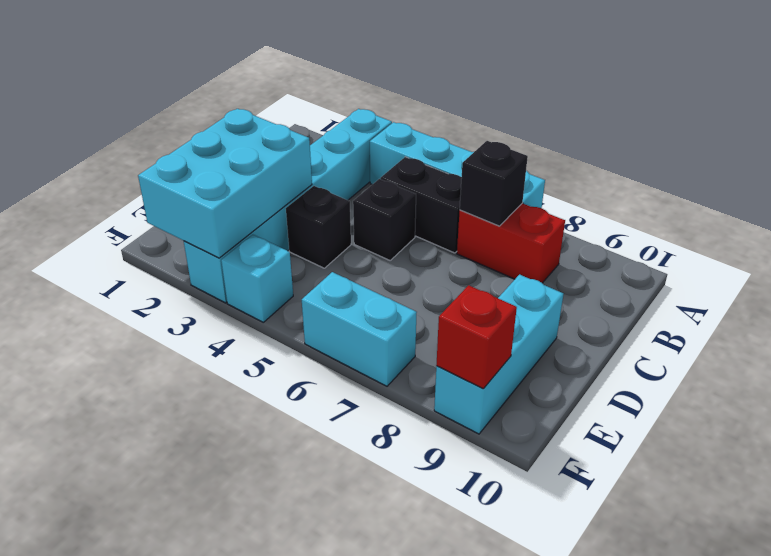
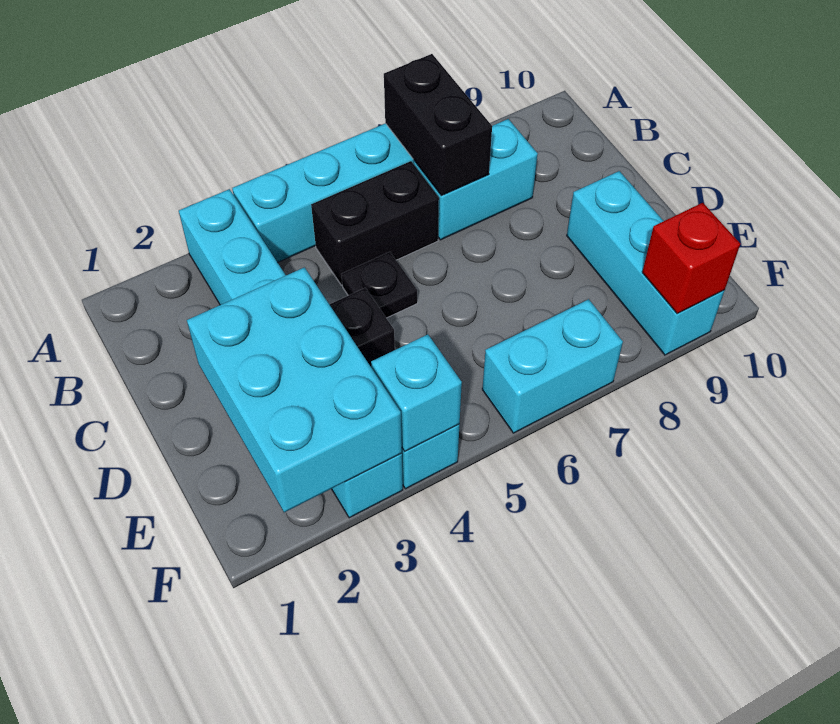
red brick B7:B8 level 1 -> cyan brick B7:B8 level 1
black brick B7 level 2 -> black brick A7:B7 level 2
black brick C5 level 1 -> black plate C5 level 1
none -> cyan brick F4 level 2

